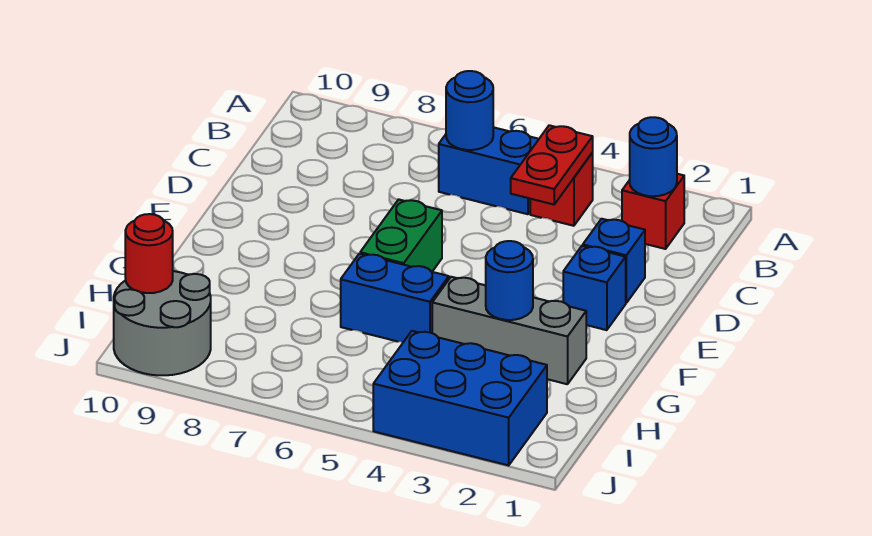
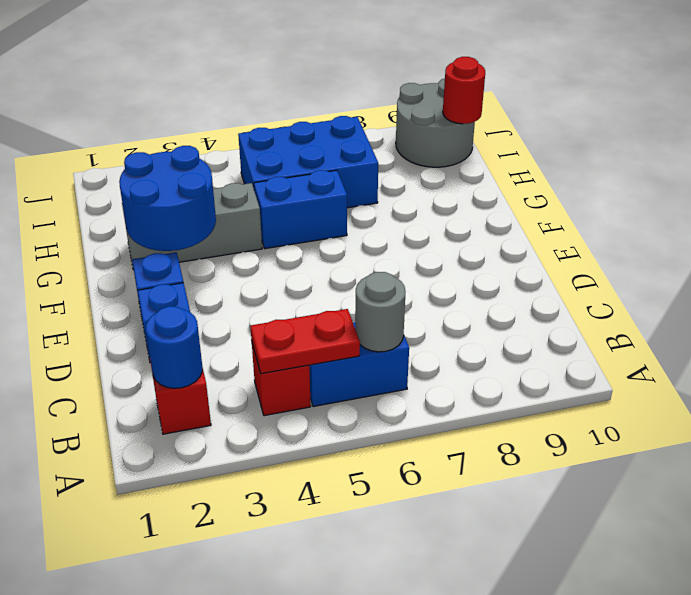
red plate B4:C4 level 2 -> red plate B4:B5 level 2
blue round brick B6 level 2 -> grey round brick B6 level 2
green brick E6:F6 level 1 -> none
blue round brick G3 level 2 -> blue round brick F2:G3 level 2
blue brick I2:J4 level 1 -> blue brick H5:I7 level 1

